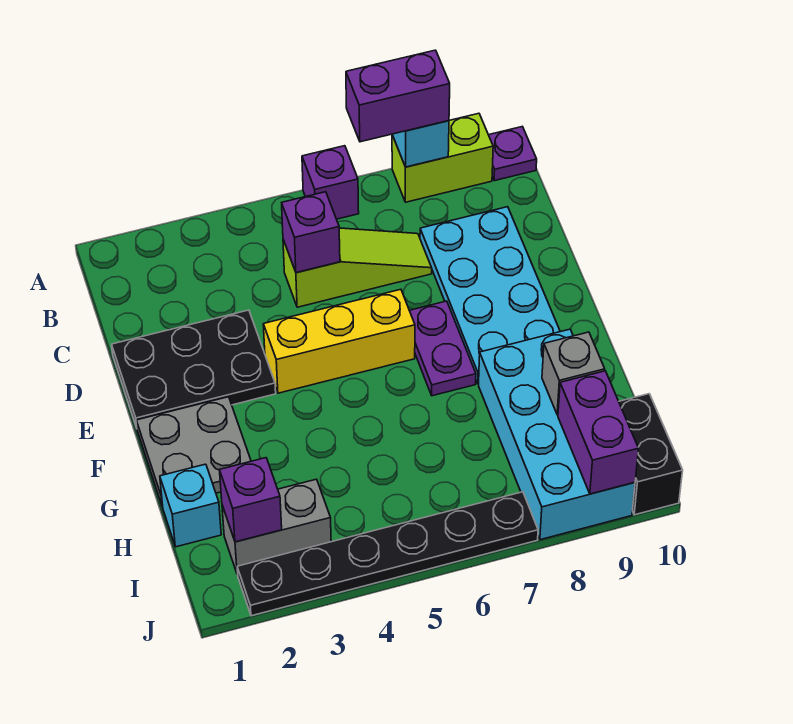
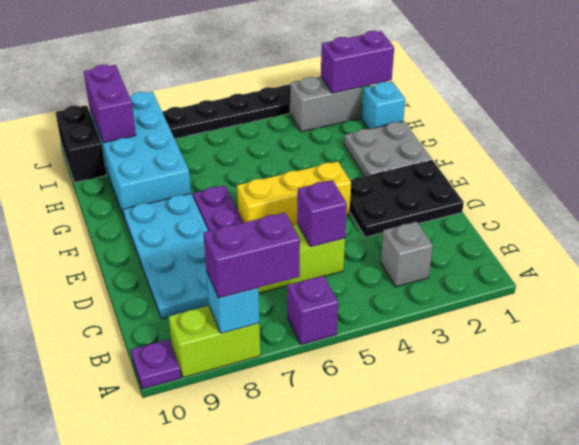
grey brick H9 level 2 -> grey brick B3 level 1
purple brick I2 level 2 -> purple brick I1:I2 level 2

